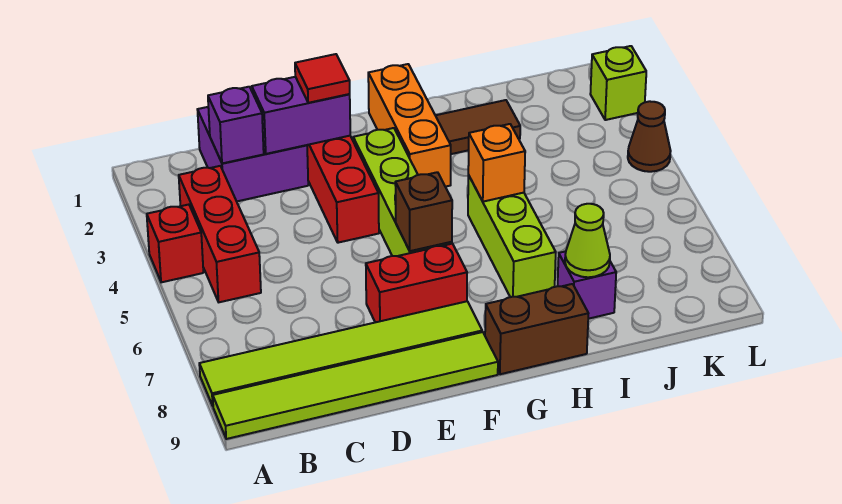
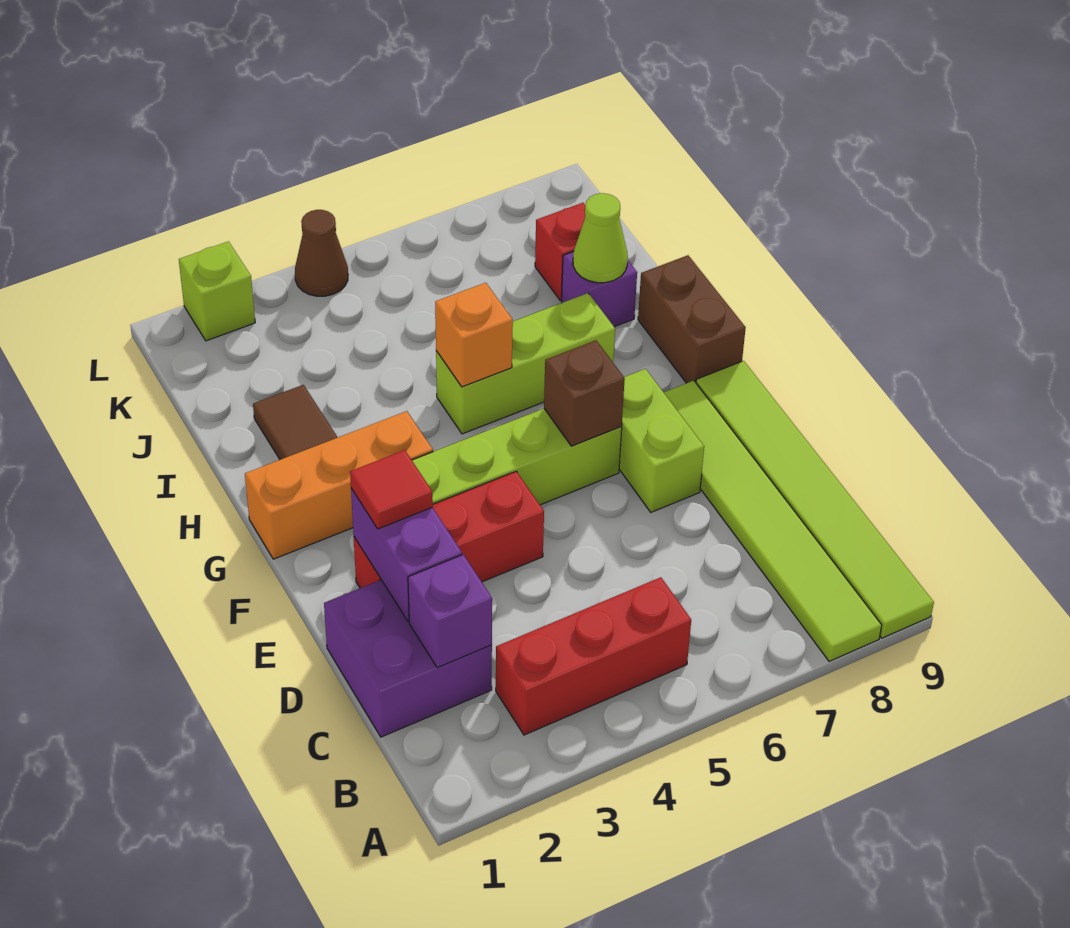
red brick A4 level 1 -> red brick J8 level 1
red brick E7:F7 level 1 -> lime brick E7:F7 level 1

